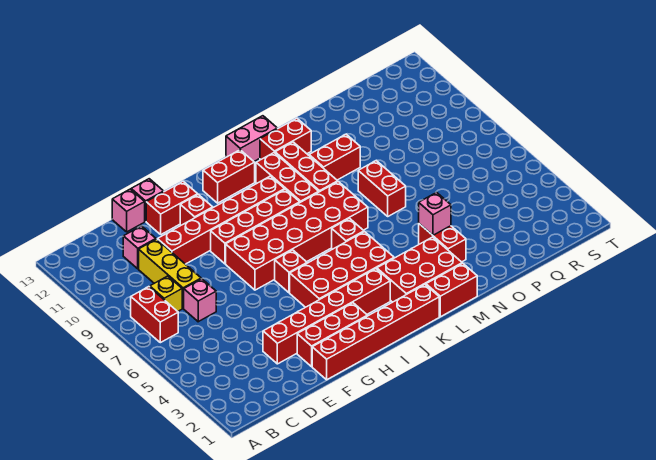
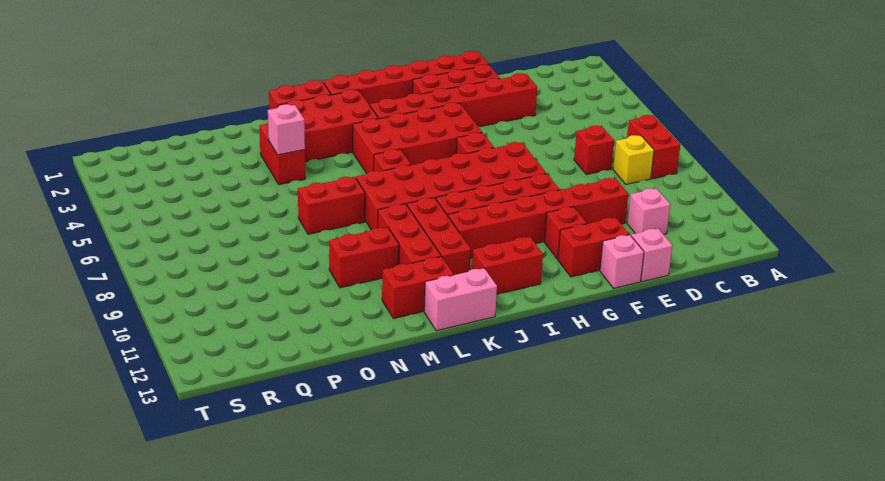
pink brick D7 level 1 -> red brick D7 level 1
yellow brick D8:D10 level 1 -> none
red brick N7:N8 level 1 -> red brick M7:N7 level 1

